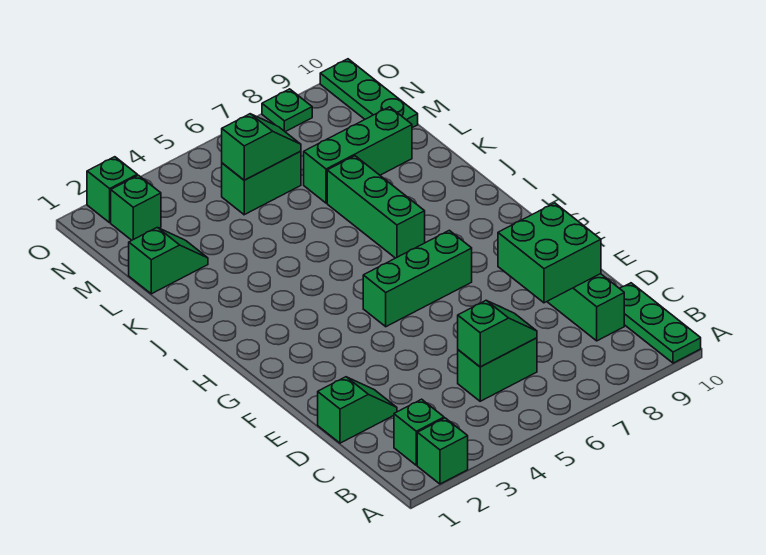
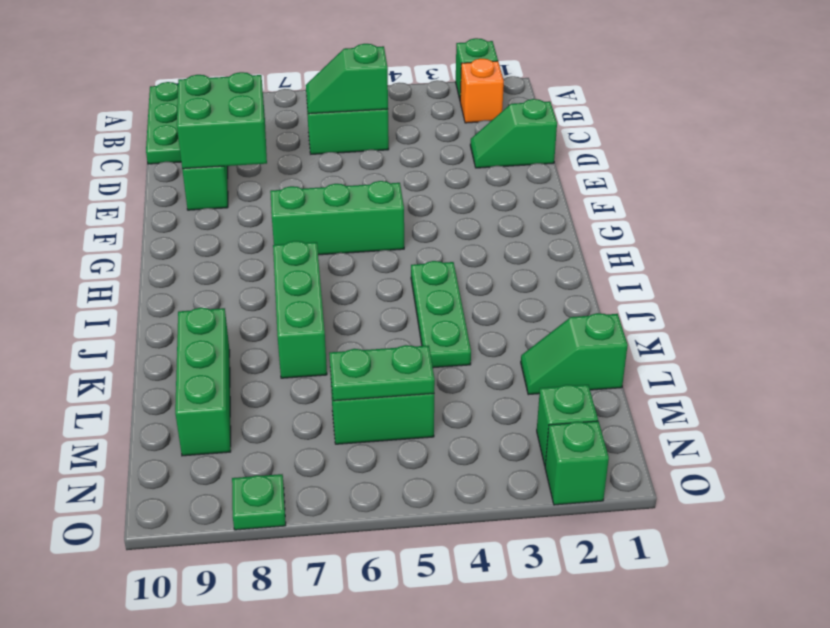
green brick B2 level 1 -> orange brick B2 level 1
green brick L7:L9 level 1 -> green brick K9:M9 level 1
green slope M5:M6 level 2 top 5 -> green plate M5:M6 level 2
green plate M10:O10 level 1 -> green plate I4:K4 level 1

